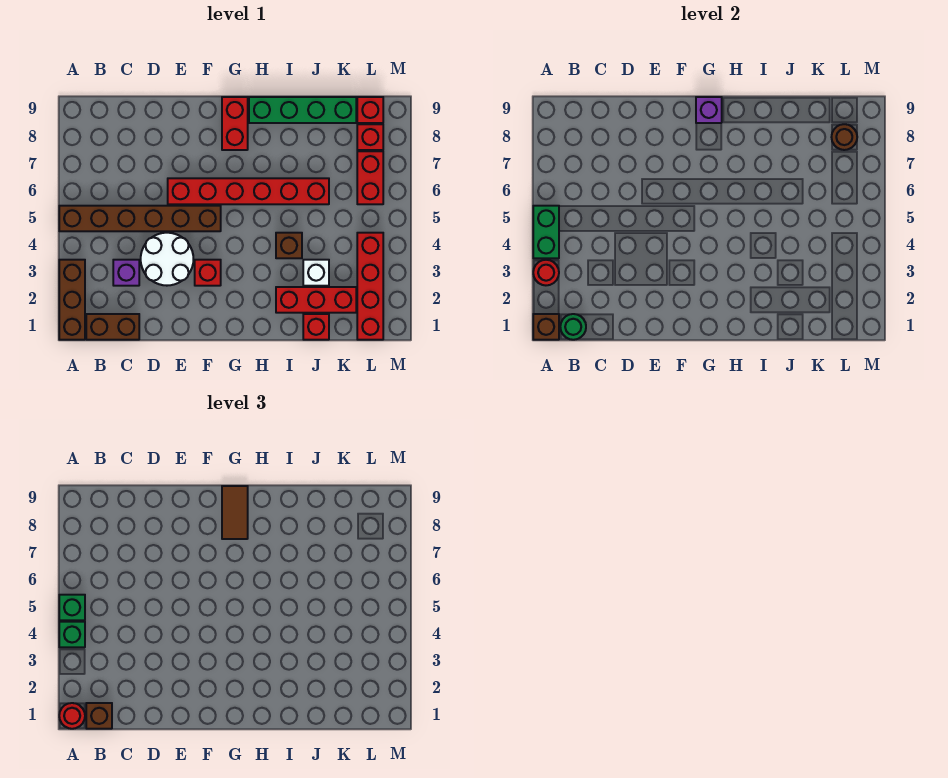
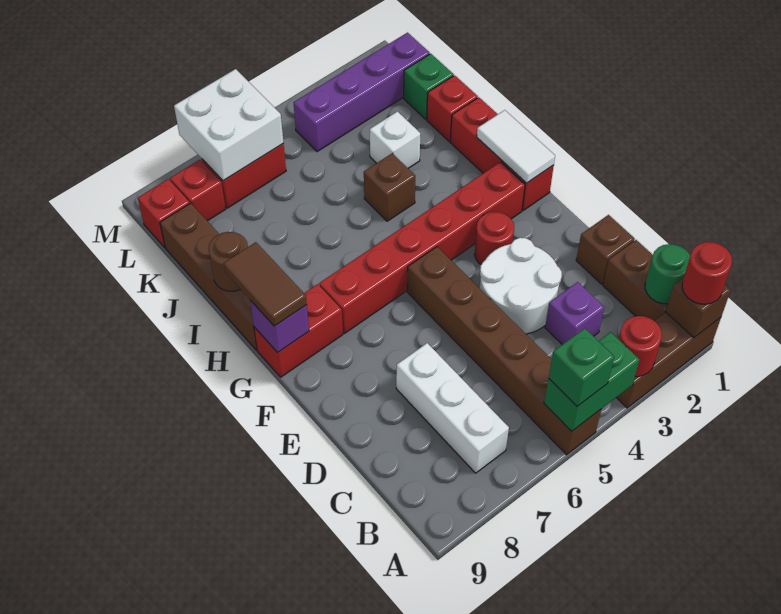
green brick A4 level 3 -> green brick K1 level 1
brown brick B1 level 3 -> brown brick D1 level 1
none -> white brick B7:D7 level 1
red brick E6:J6 level 1 -> red brick G2:G7 level 1
red brick F3 level 1 -> red round brick F3 level 1
none -> white tile G1:H1 level 2
brown tile G8:G9 level 3 -> brown tile G9:H9 level 3
green brick H9:K9 level 1 -> brown brick H9:K9 level 1
red brick I2:K2 level 1 -> red brick G1:I1 level 1
red brick L1:L4 level 1 -> purple brick L1:L4 level 1
none -> white brick L6:M7 level 2
brown round brick L8 level 2 -> brown round brick I9 level 2

